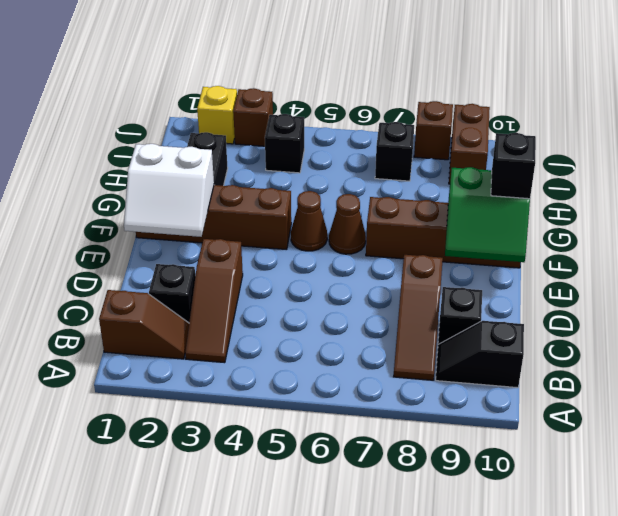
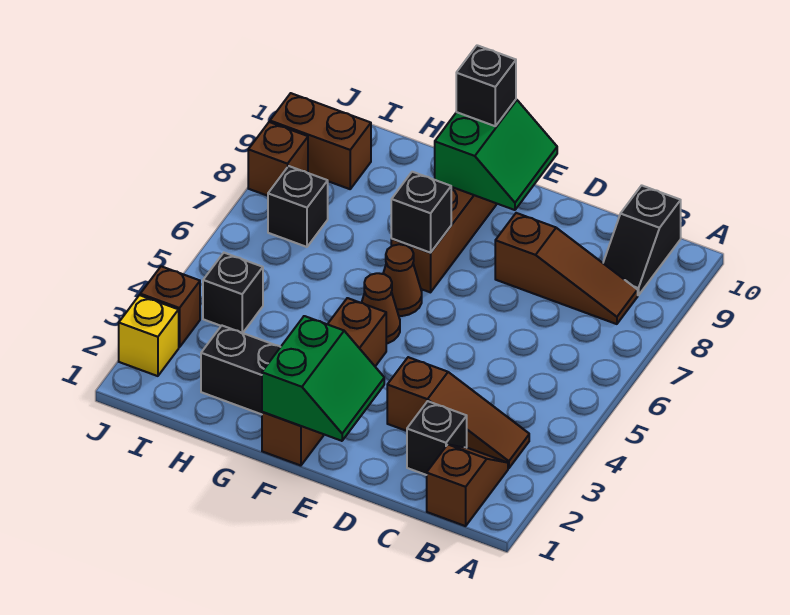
black brick C9 level 1 -> black brick F7 level 2
white slope E1:F2 level 2 top F -> green slope E1:F2 level 2 top F

